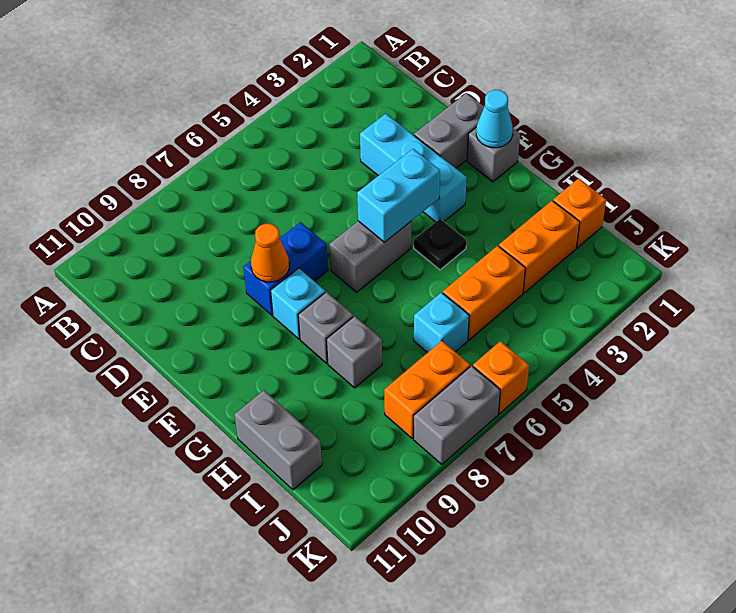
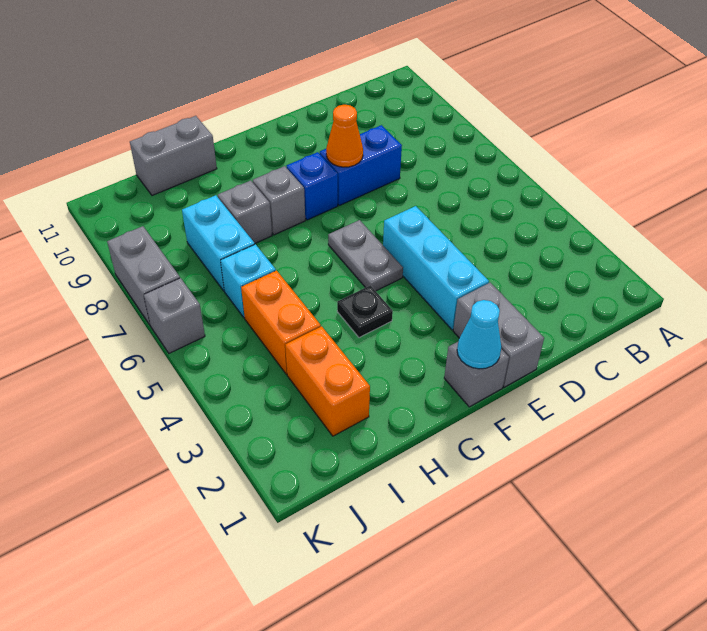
cyan brick D3:F3 level 1 -> cyan brick E3:E5 level 1
blue brick E7:E8 level 1 -> blue brick D8:E8 level 1
cyan brick F4:F5 level 2 -> cyan brick I7:I8 level 1
grey brick F5:F6 level 1 -> grey plate F5:F6 level 1
cyan brick F8 level 1 -> blue brick F8 level 1
orange brick I1 level 1 -> none
orange brick J7:J8 level 1 -> none
orange brick K6 level 1 -> grey brick K6 level 1

